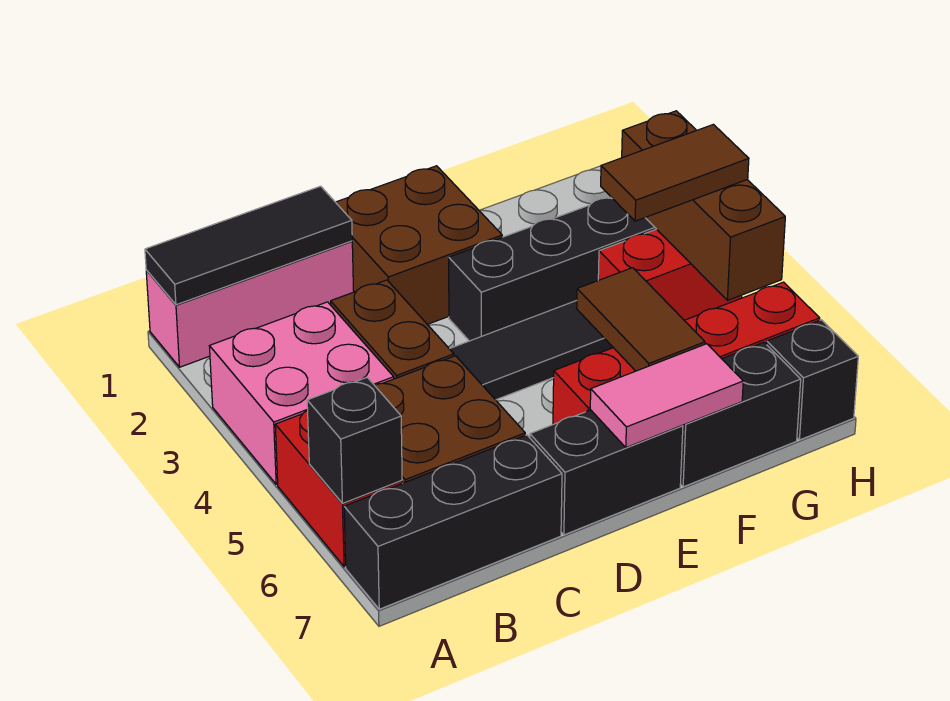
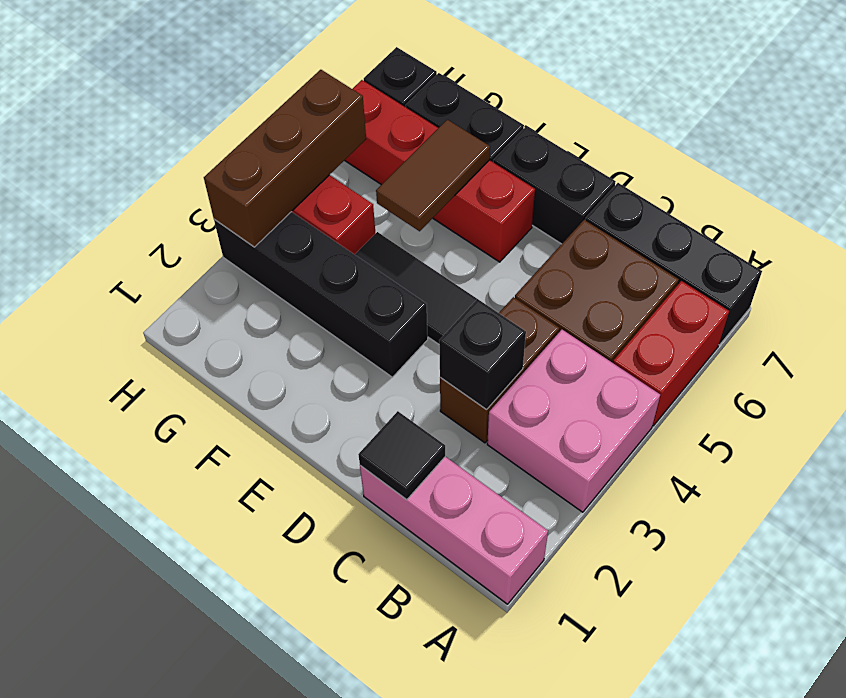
black tile A1:C1 level 2 -> black tile C1 level 2
black brick A6 level 2 -> black brick C3 level 2
brown brick D1:E2 level 1 -> none
pink tile E7:F7 level 2 -> none
brown tile G4:H4 level 3 -> none

